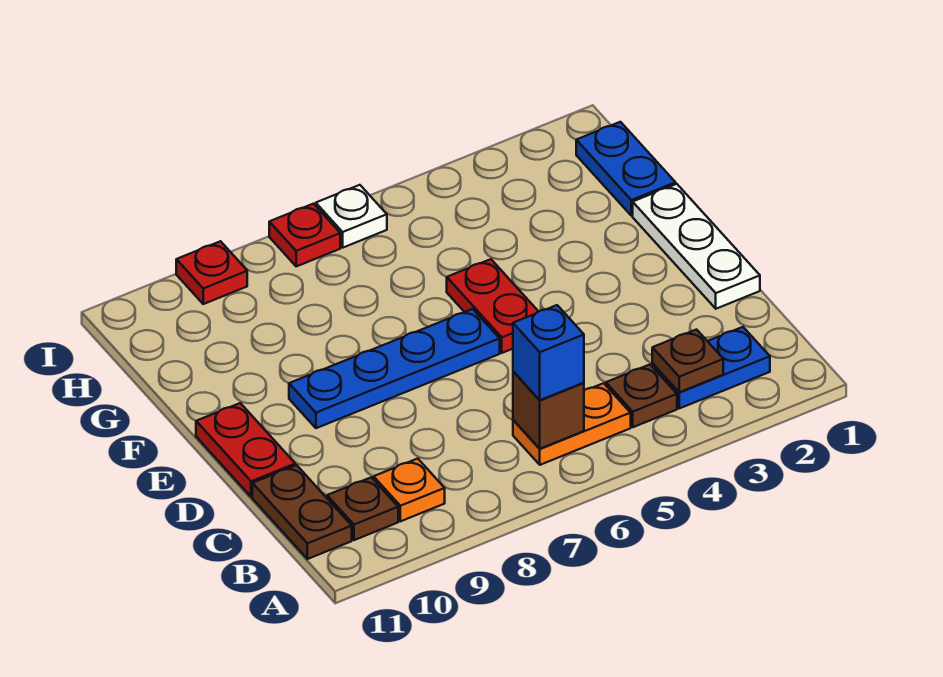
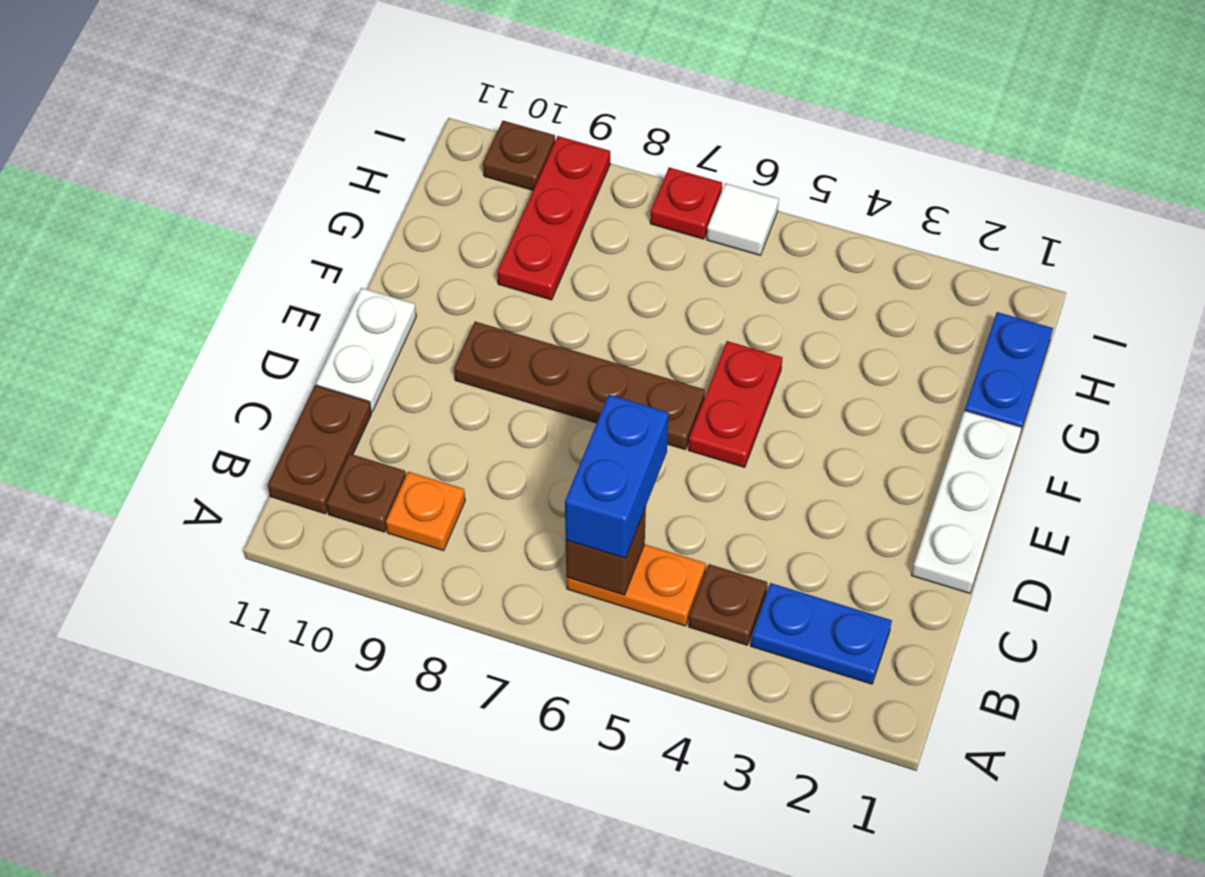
brown plate B3 level 2 -> brown plate I10 level 1
blue brick B6 level 3 -> blue brick B6:C6 level 3
red plate D11:E11 level 1 -> white plate D11:E11 level 1
blue plate E6:E9 level 1 -> brown plate E6:E9 level 1
white plate I6 level 1 -> white tile I6 level 1
red plate I9 level 1 -> red plate G9:I9 level 1

